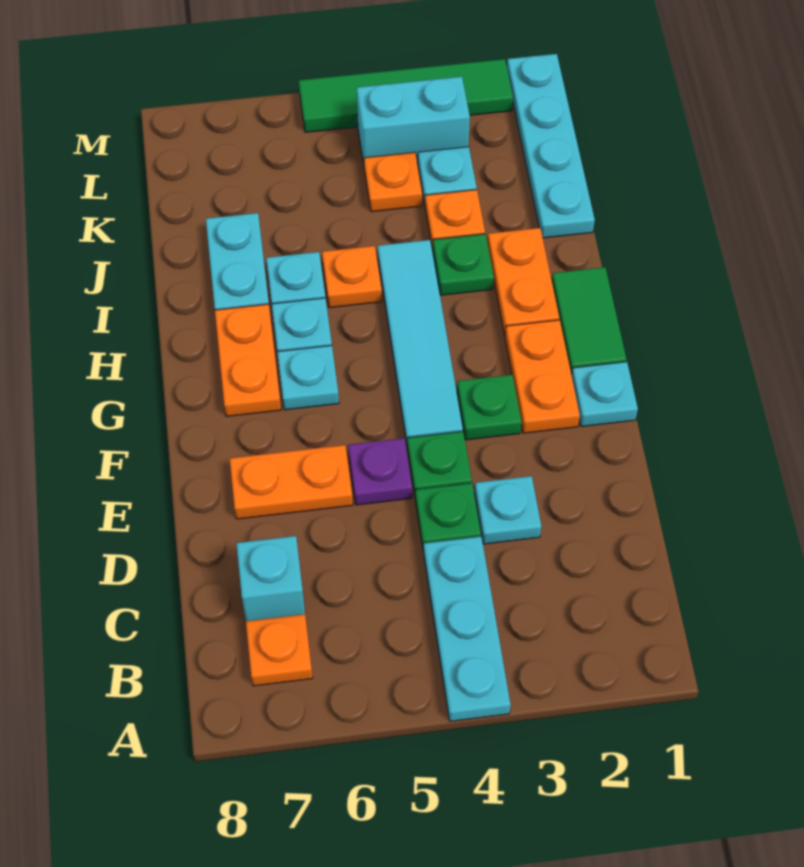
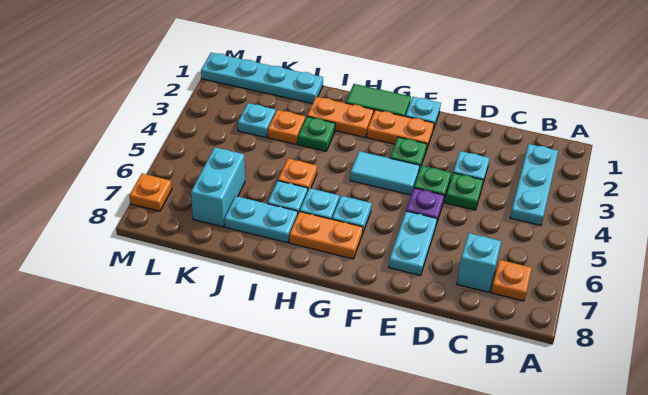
cyan plate A4:C4 level 1 -> cyan plate B2:B4 level 1
orange plate E6:E7 level 1 -> cyan plate E6:E7 level 1
cyan tile F4:I4 level 1 -> cyan tile F4:G4 level 1
orange plate K4 level 1 -> orange plate M7 level 1
cyan brick L3:L4 level 1 -> cyan brick K6:K7 level 1
green tile M2:M5 level 1 -> none

